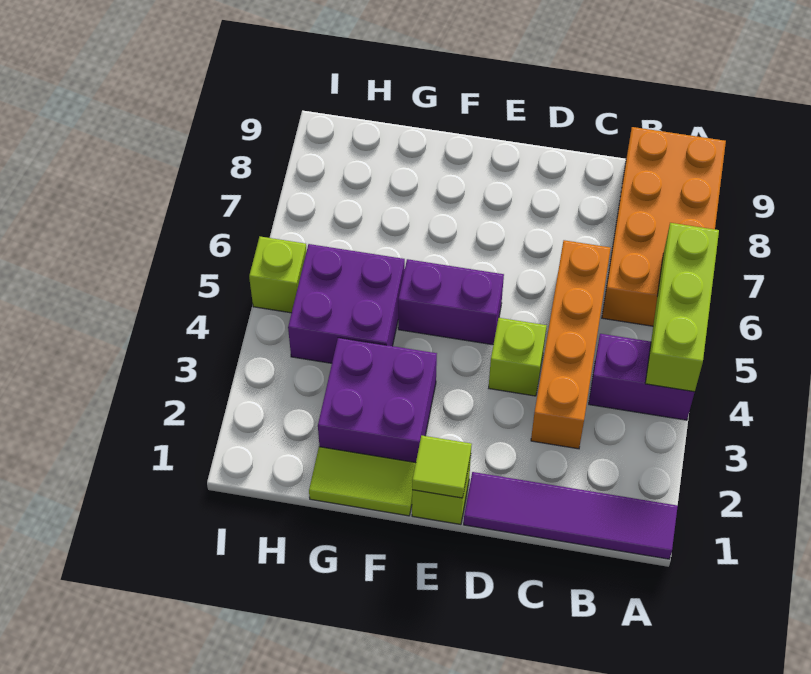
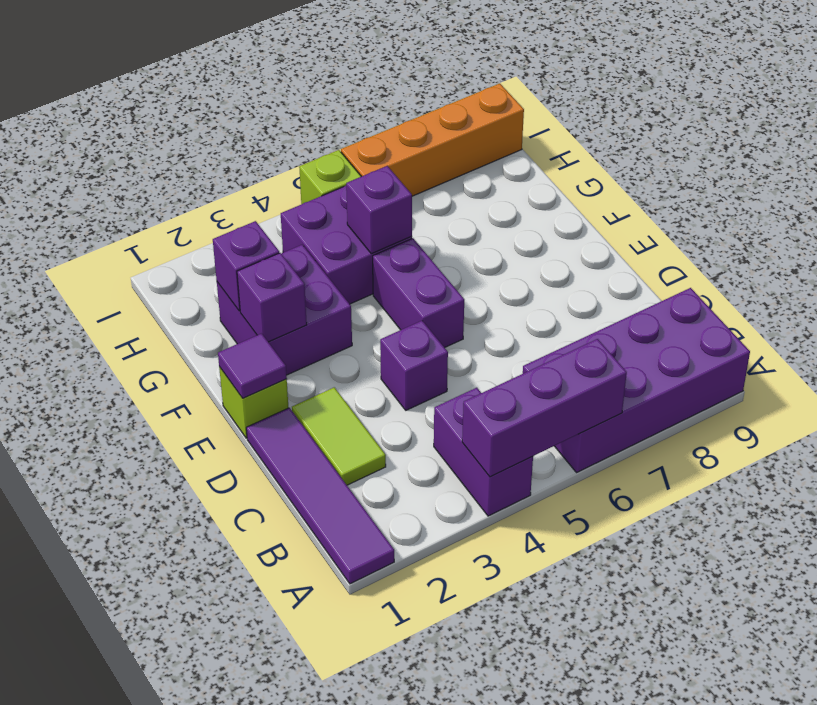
lime brick A4:A6 level 2 -> purple brick A4:A6 level 2
orange brick A6:B9 level 1 -> purple brick A6:B9 level 1
orange brick C3:C6 level 1 -> orange brick I6:I9 level 1
lime brick D4 level 1 -> purple brick D4 level 1
lime tile E1 level 2 -> purple tile E1 level 2
lime tile F1:G1 level 1 -> lime tile C2:D2 level 1
none -> purple brick F2 level 2
none -> purple brick G2 level 2
none -> purple brick G5 level 2

